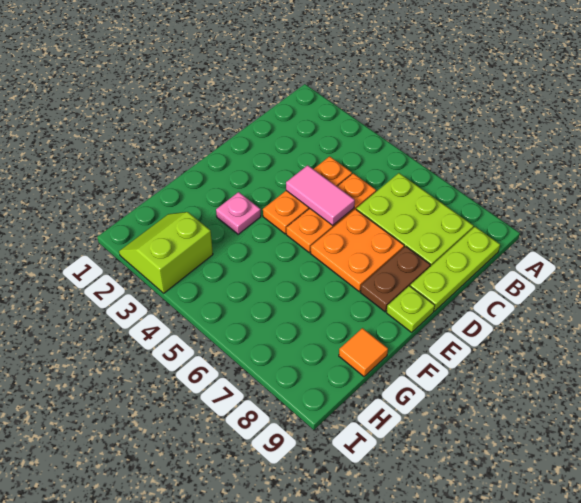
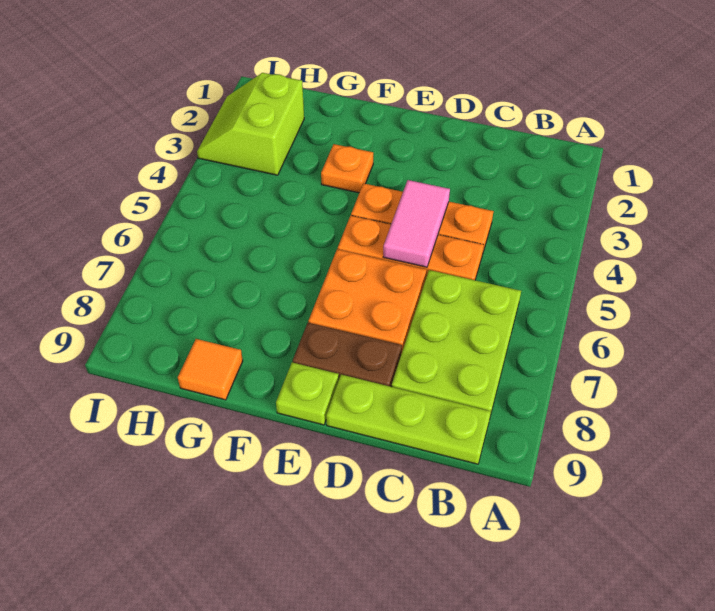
pink plate F3 level 1 -> orange plate F3 level 1
lime slope H2:I3 level 1 top 3 -> lime slope H2:I3 level 1 top H

